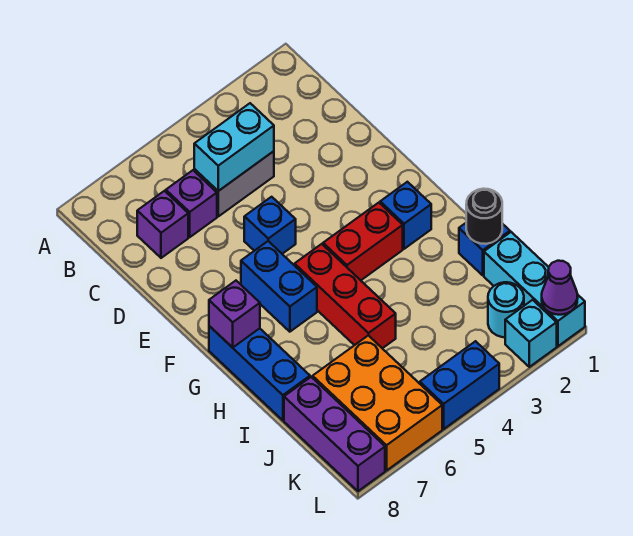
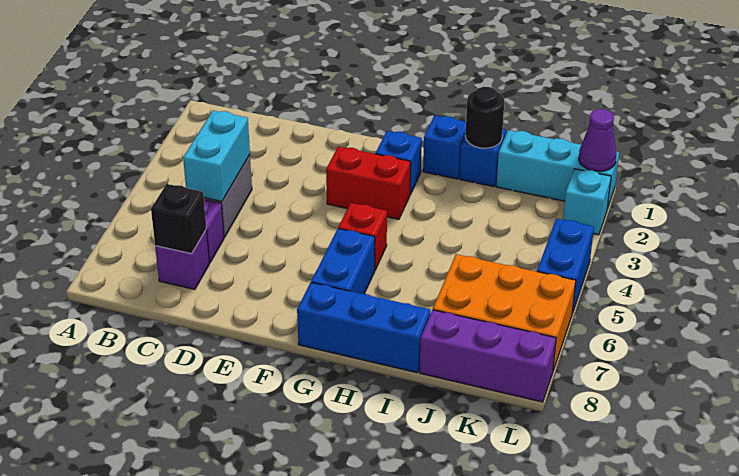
none -> black brick C7 level 2
blue brick E5 level 1 -> blue brick H1 level 1
blue brick F6:G6 level 1 -> blue brick G6:G7 level 1
red brick G3:G4 level 1 -> red brick F3:G3 level 1
red brick G5:I5 level 1 -> red brick G5 level 1
purple brick G8 level 2 -> none
cyan round brick K2 level 1 -> none

